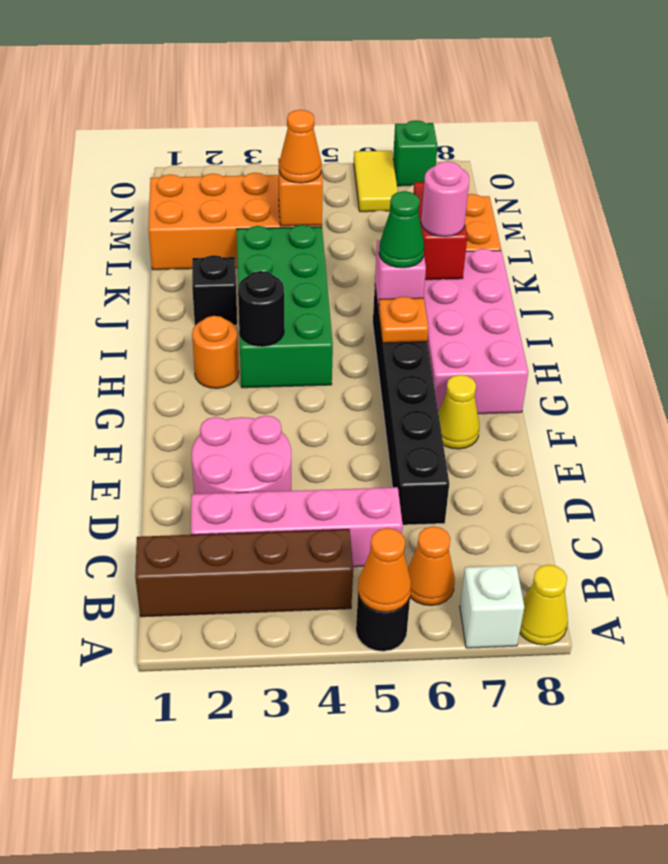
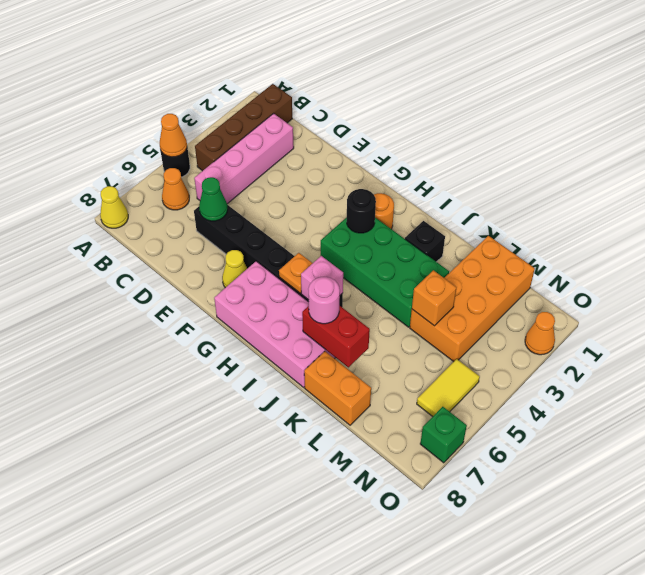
white brick A7 level 1 -> none
pink round brick D2:E3 level 1 -> none
green cone I6 level 3 -> green cone D6 level 2
orange cone L4 level 3 -> orange cone O2 level 1
yellow tile N6:O6 level 1 -> yellow tile N5:N6 level 1

